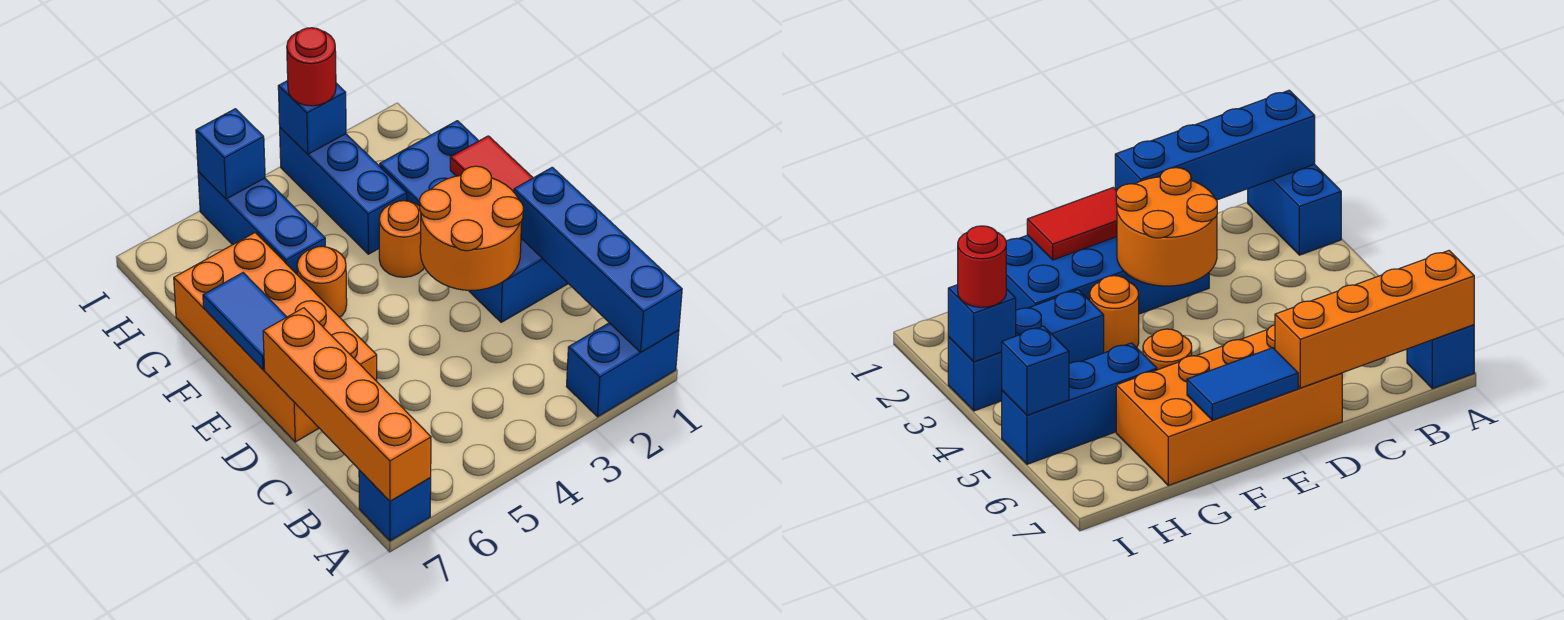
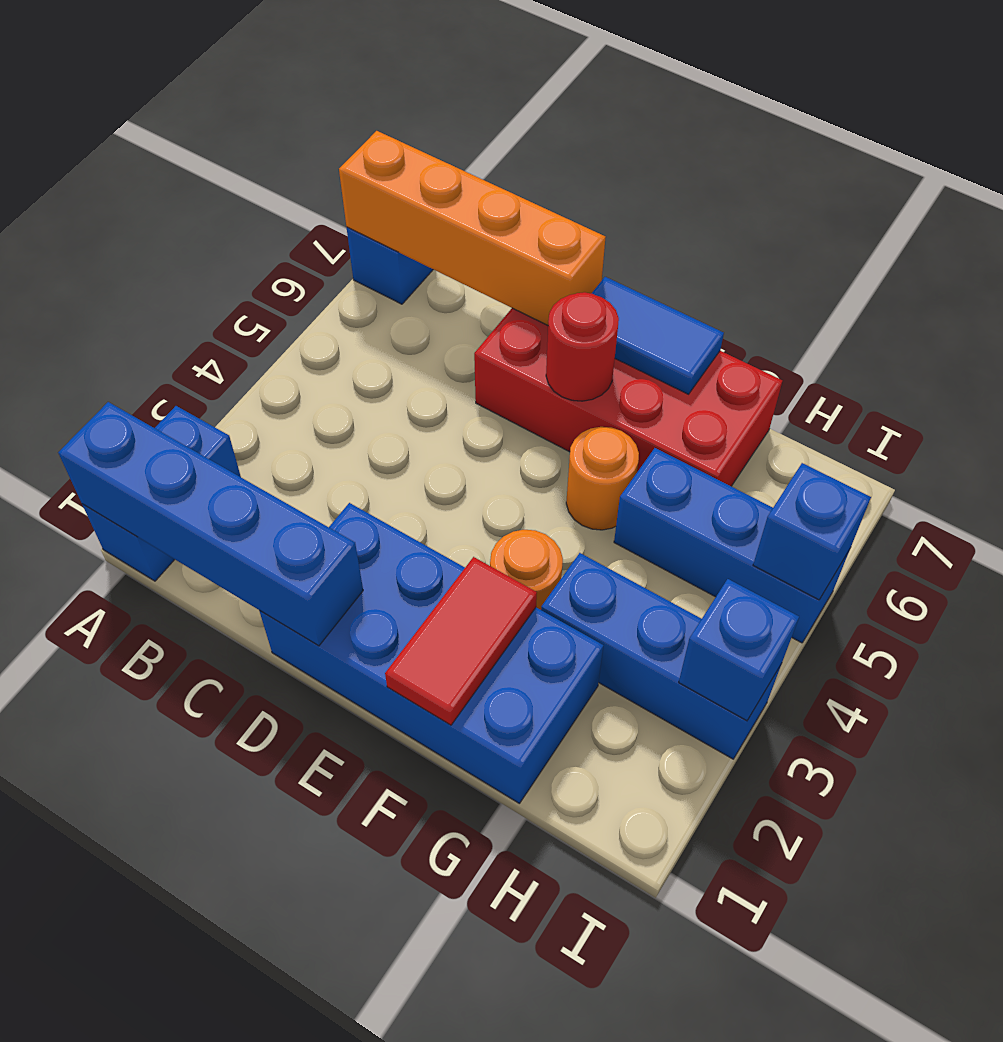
orange round brick D2:E3 level 2 -> none
orange brick D6:G7 level 1 -> red brick D6:G7 level 1
red tile E1:F1 level 2 -> red tile F1:F2 level 2
red round brick I3 level 3 -> red round brick E6 level 2

